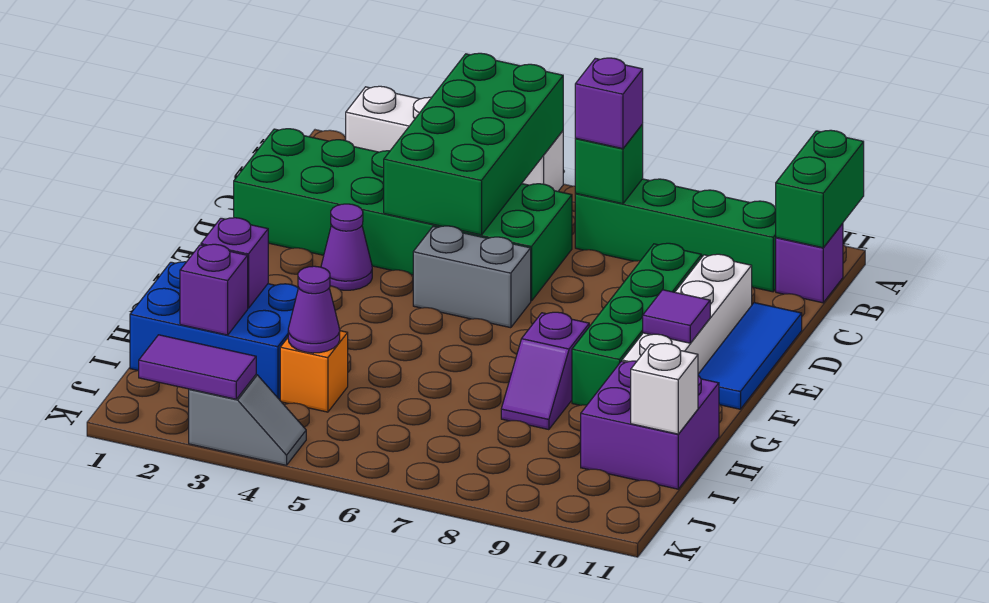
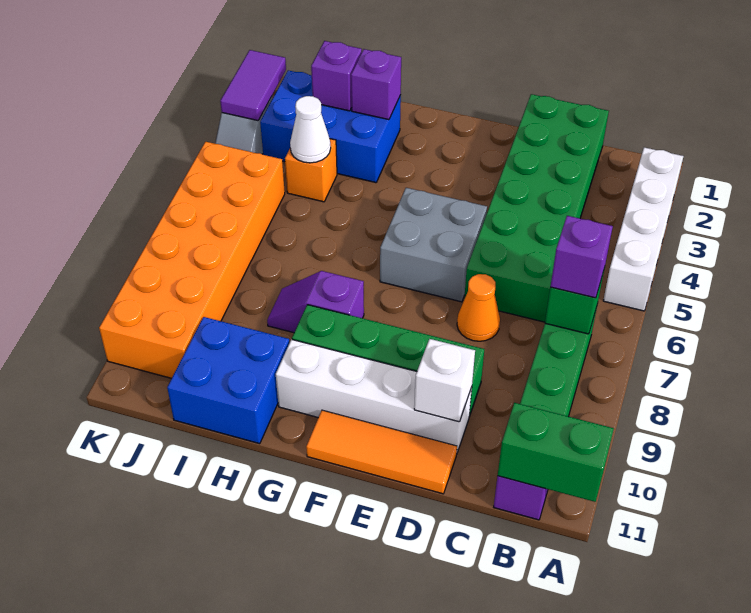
green brick A4:D5 level 2 -> none
none -> orange cone D7 level 1
blue tile D11:F11 level 1 -> orange tile D11:F11 level 1
purple cone E3 level 1 -> none
grey brick E5:E6 level 1 -> grey brick E5:F6 level 1
purple tile F10 level 2 -> none
blue brick H1:I3 level 1 -> blue brick H2:J3 level 1
purple brick H10:I11 level 1 -> blue brick H10:I11 level 1
purple cone I4 level 2 -> white cone I4 level 2
white brick I11 level 2 -> white brick D10 level 2
none -> orange brick J5:K10 level 1

